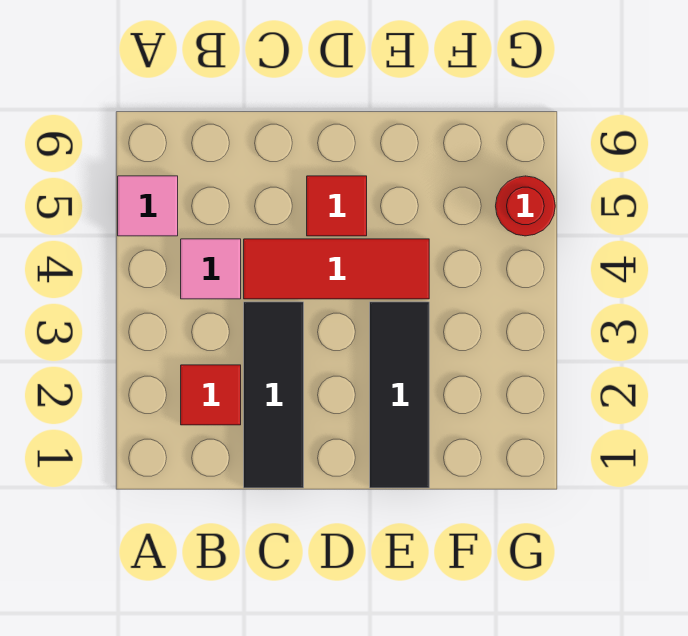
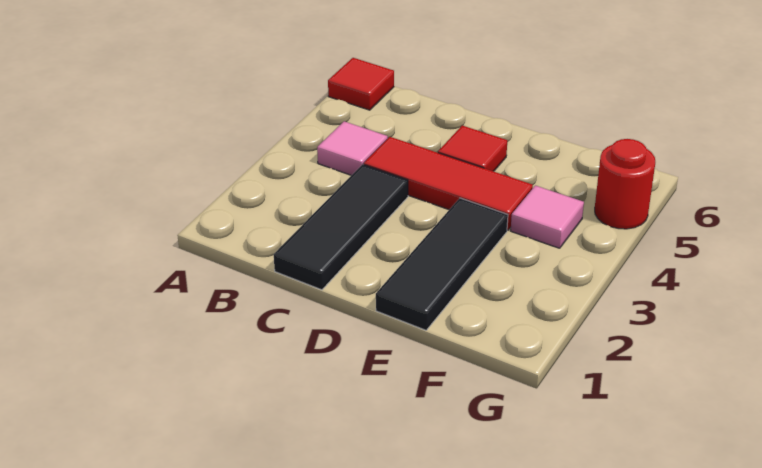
pink tile A5 level 1 -> pink tile F4 level 1
red tile B2 level 1 -> red tile A6 level 1

